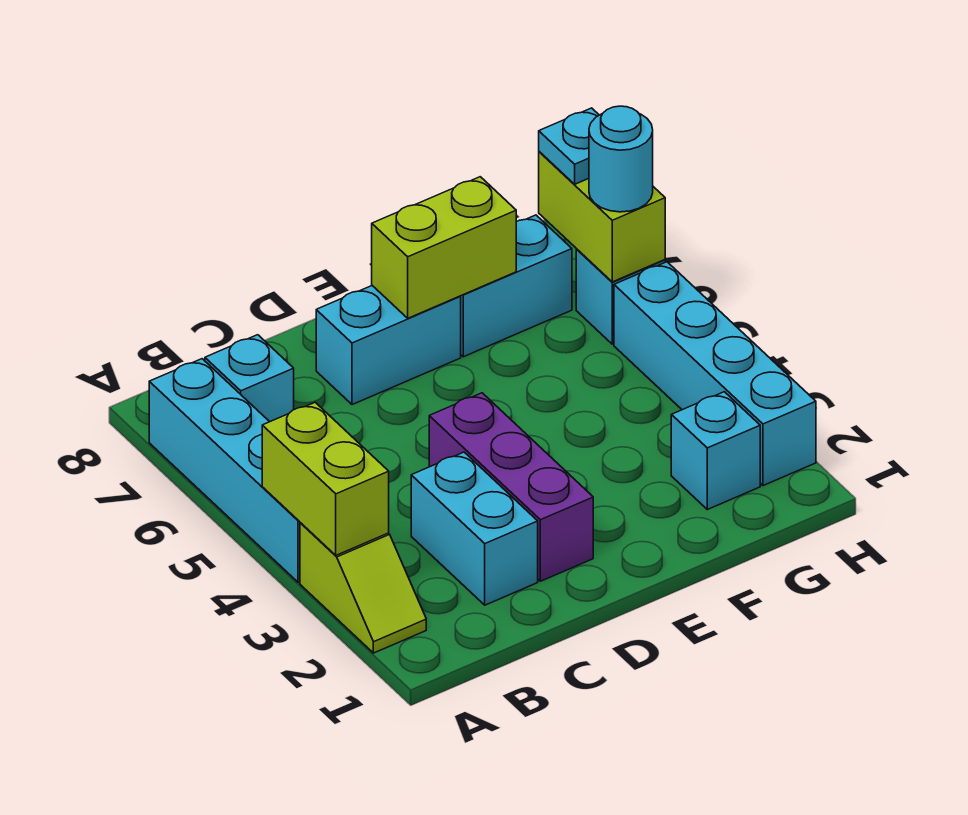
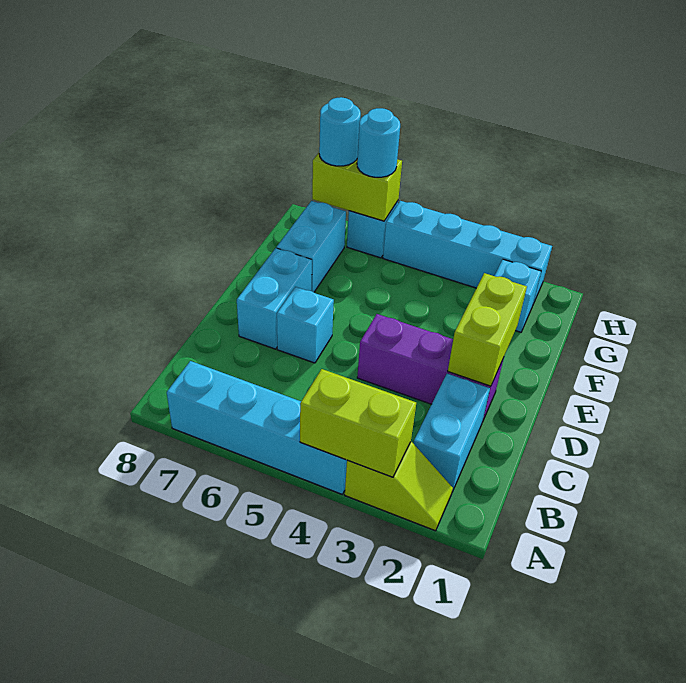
cyan brick B7 level 1 -> cyan brick D6 level 1
cyan brick C2:C3 level 1 -> cyan brick B2:C2 level 1
lime brick E7:F7 level 2 -> lime brick D2:E2 level 2
cyan plate H7 level 3 -> cyan round brick H7 level 3

